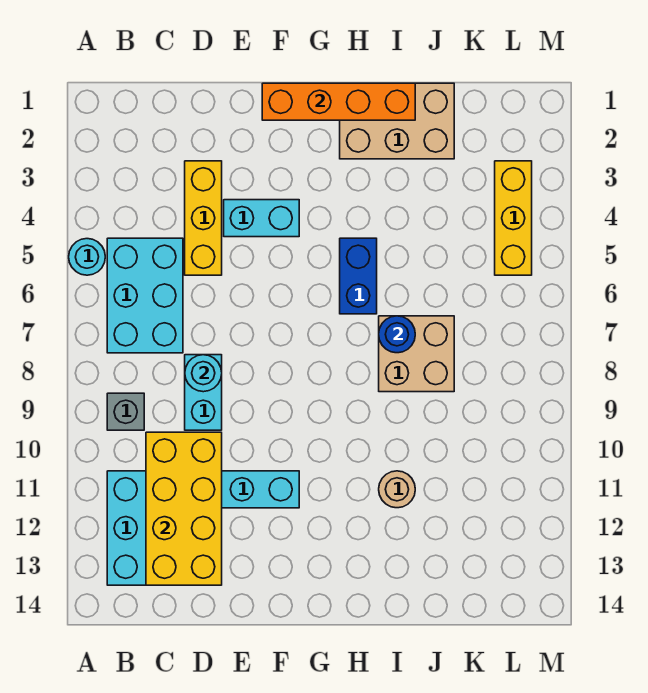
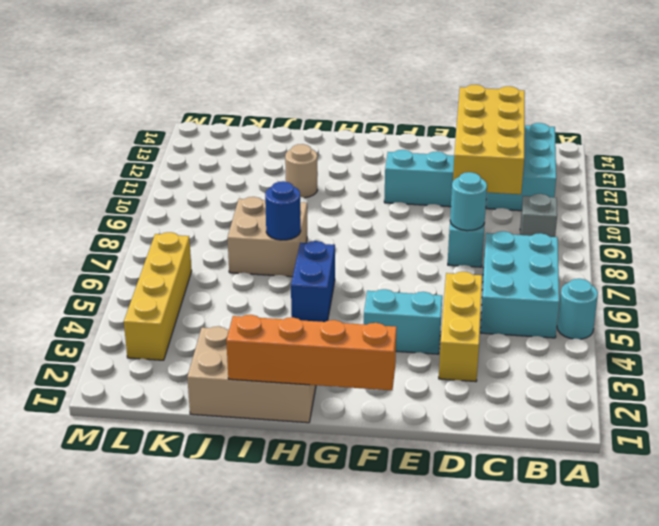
yellow brick L3:L5 level 1 -> yellow brick L3:L6 level 1

